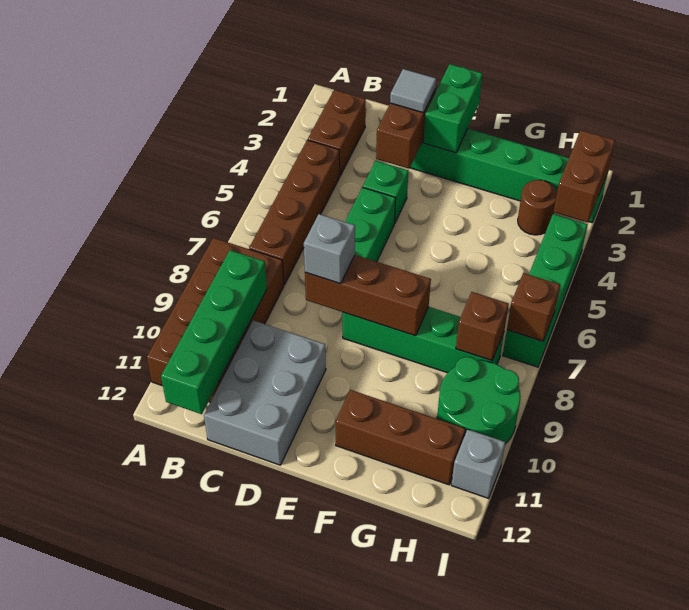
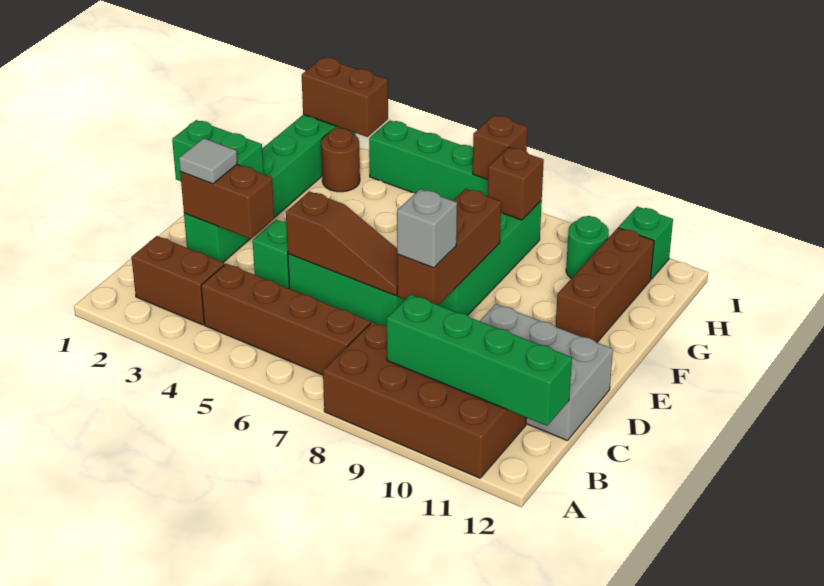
none -> brown slope D5:D7 level 2 top 5
green round brick H9:I10 level 1 -> green round brick H10 level 1
grey brick I11 level 1 -> green brick I11 level 1

